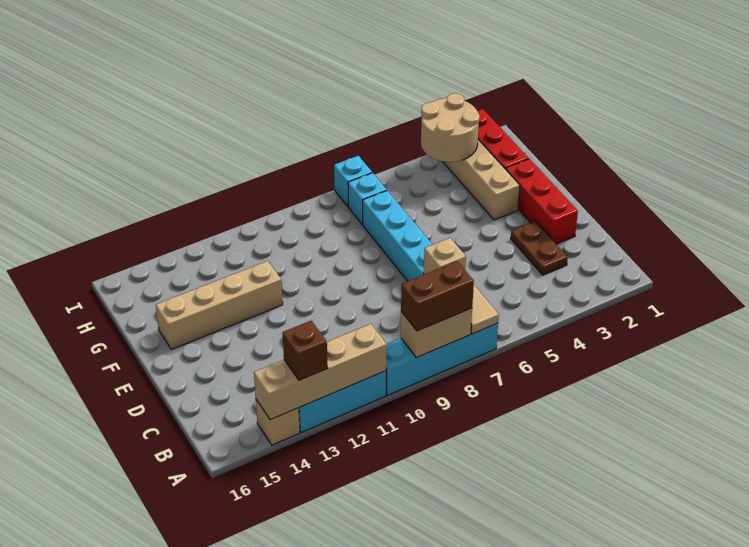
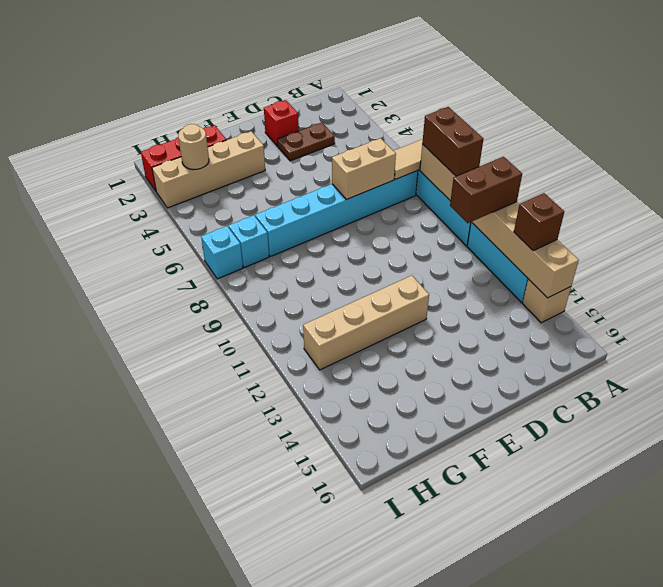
none -> brown brick A11:B11 level 3
tan brick C7 level 2 -> tan brick C7:D7 level 2
red brick D2:F2 level 1 -> red brick D2 level 1
tan brick F12:F15 level 1 -> tan brick E12:H12 level 1
tan round brick H3:I4 level 2 -> tan round brick H3 level 2

